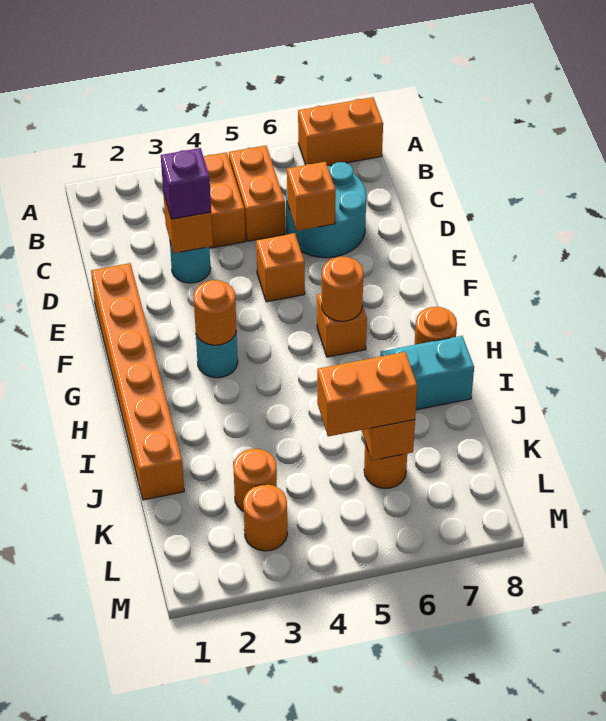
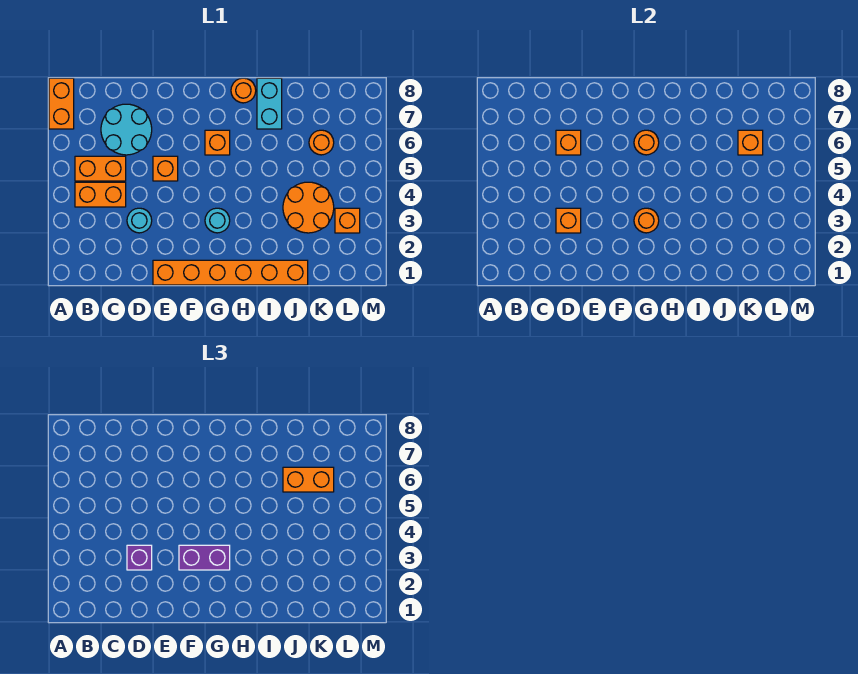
none -> purple brick F3:G3 level 3
orange round brick K3 level 1 -> orange round brick J3:K4 level 1
orange brick K5:K6 level 3 -> orange brick J6:K6 level 3
orange round brick L3 level 1 -> orange brick L3 level 1

